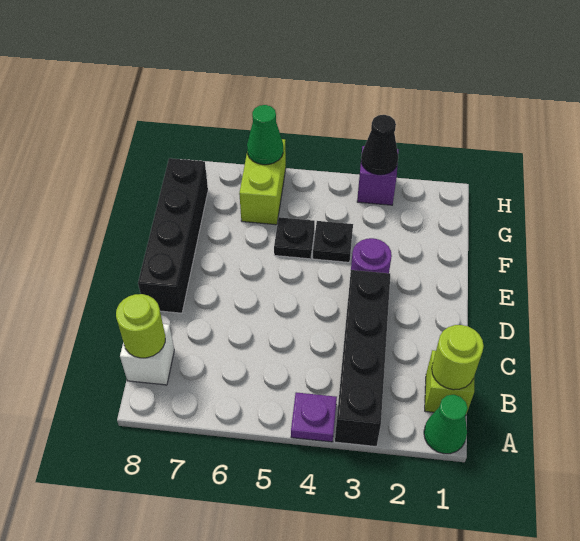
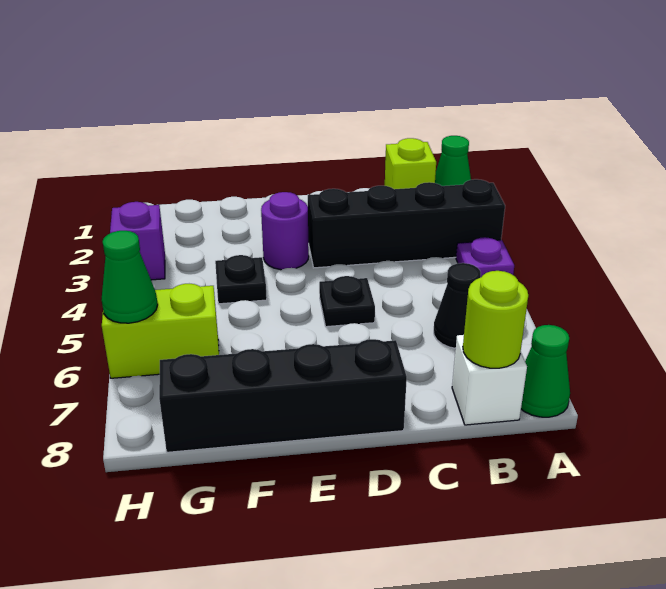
none -> green cone A8 level 1
lime round brick B1 level 2 -> none
black plate F5 level 1 -> black plate D5 level 1
black cone H3 level 2 -> black cone B6 level 1

